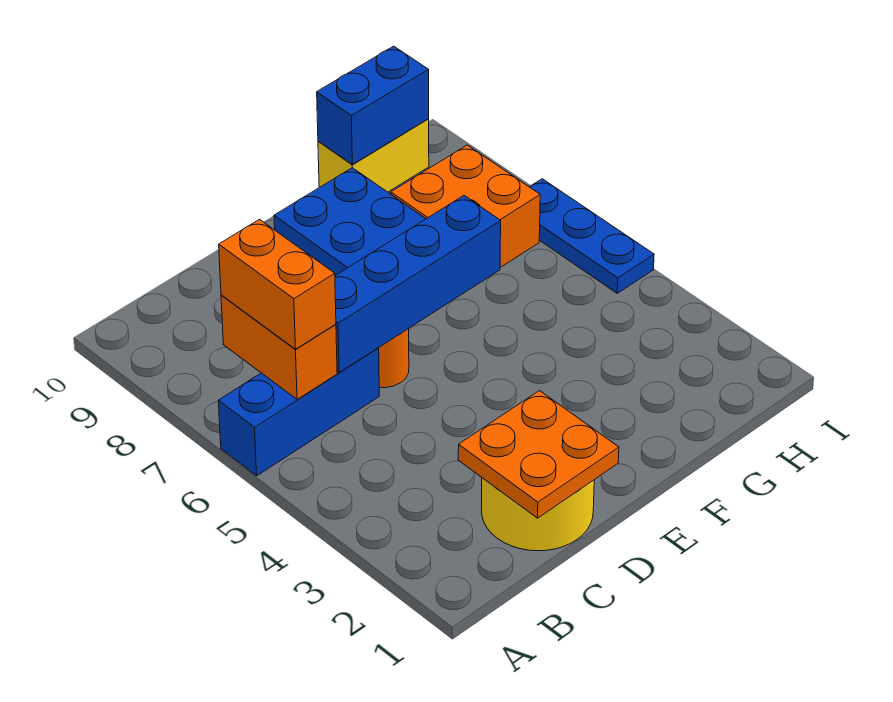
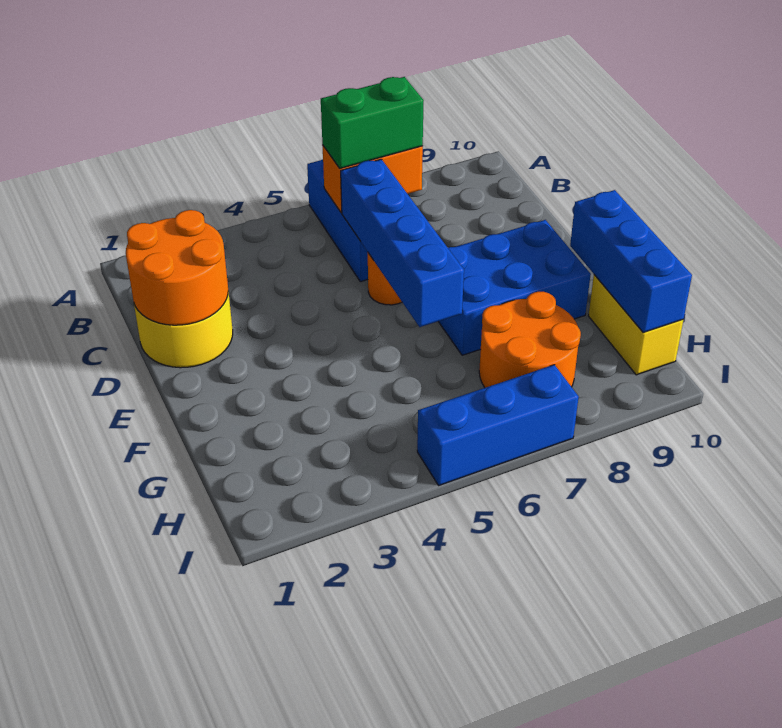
orange brick B6:B7 level 3 -> green brick B6:B7 level 3
orange plate C1:D2 level 2 -> orange round brick C1:D2 level 2
orange brick G7:H8 level 1 -> orange round brick G7:H8 level 1
blue brick G10:H10 level 2 -> blue brick F10:H10 level 2
blue plate I5:I7 level 1 -> blue brick I5:I7 level 1

